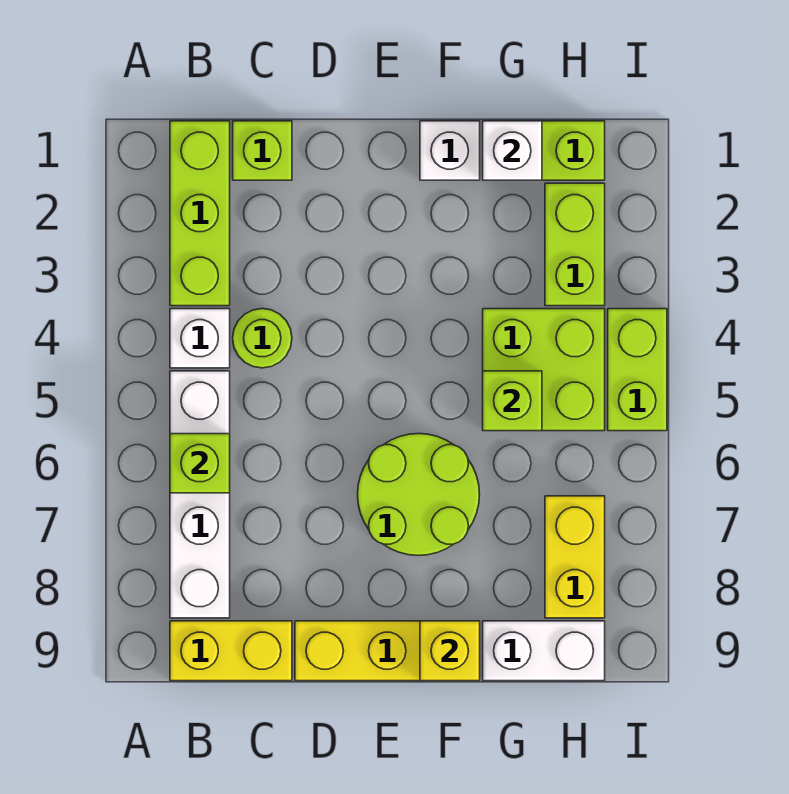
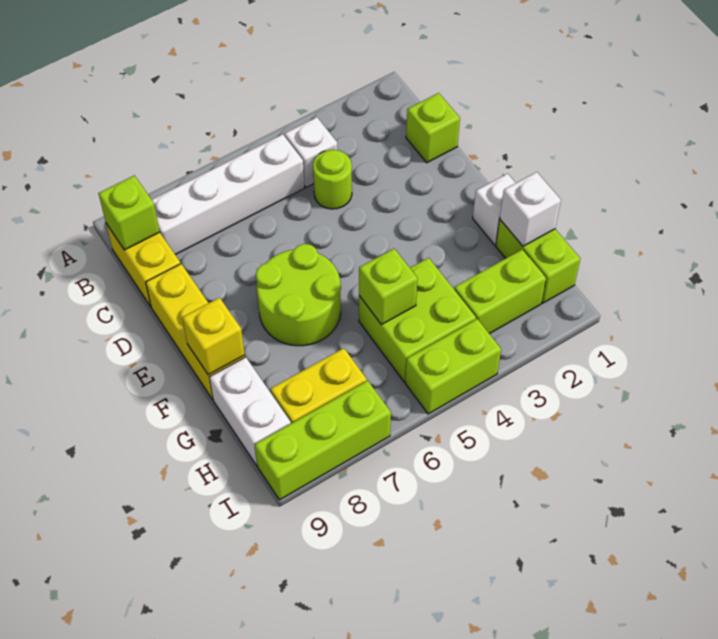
lime brick B1:B3 level 1 -> lime brick I7:I9 level 1
lime brick B6 level 2 -> lime brick B9 level 2

